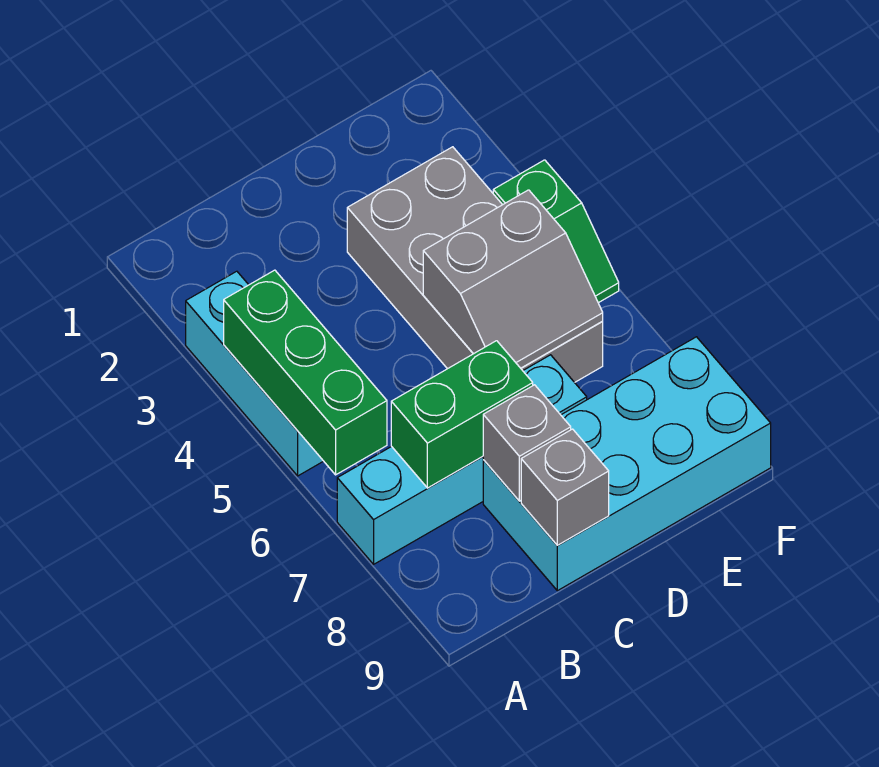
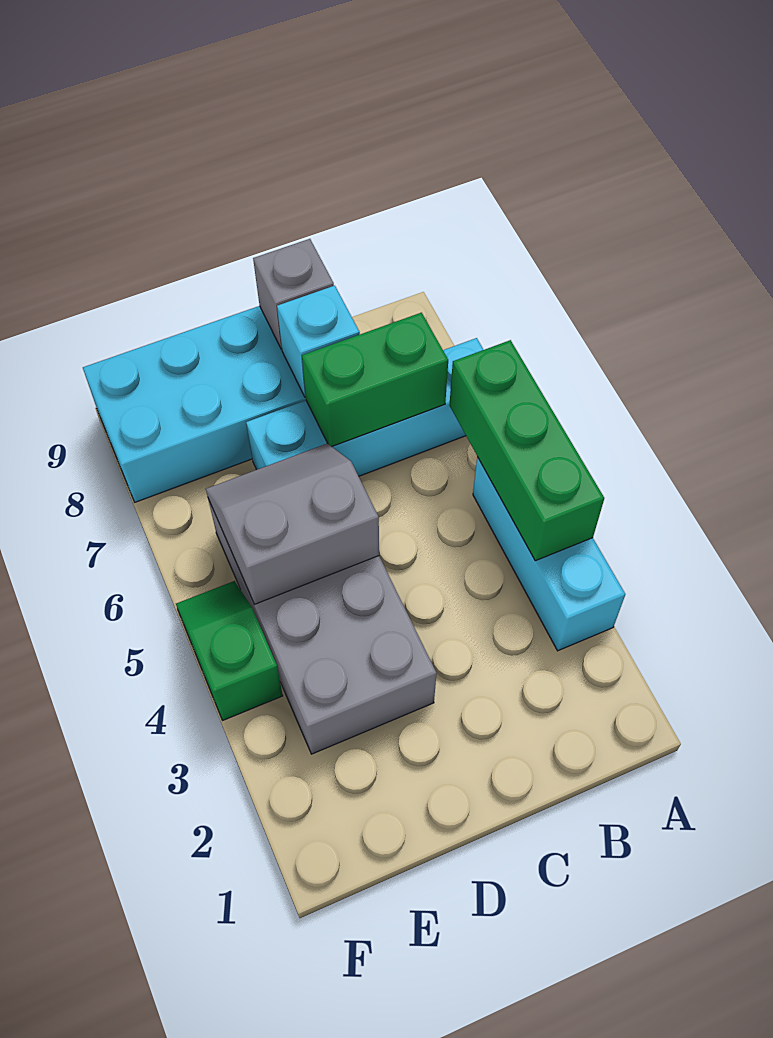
grey brick C8 level 2 -> cyan brick C8 level 2

